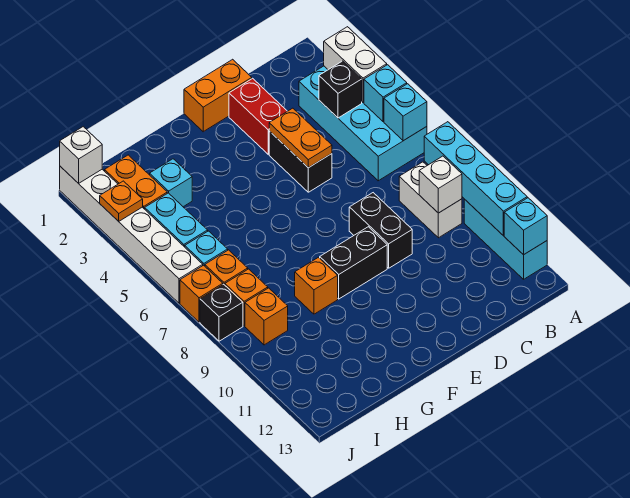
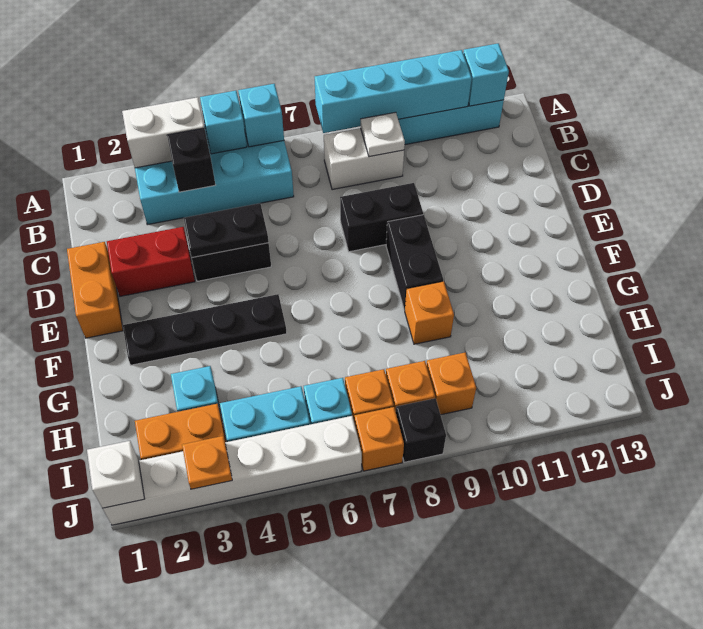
white brick B9 level 2 -> white plate B9 level 2
orange plate D4:D5 level 2 -> black plate D4:D5 level 2
none -> black plate F2:F5 level 1

